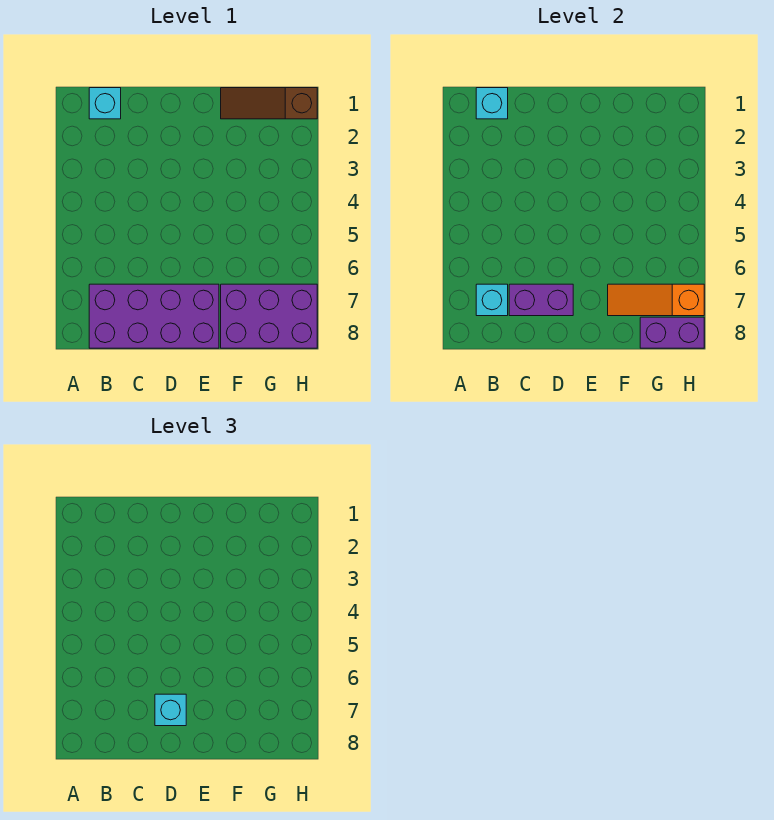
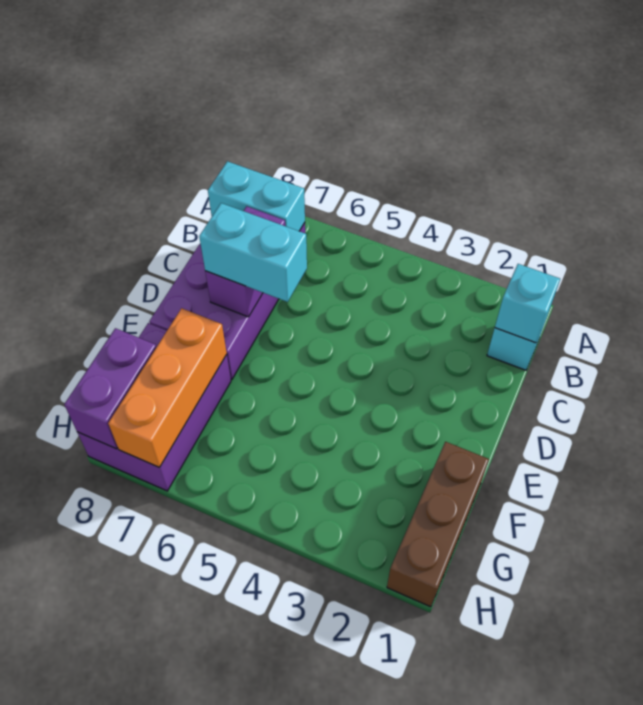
cyan brick B7 level 2 -> cyan brick B7:B8 level 2
cyan brick D7 level 3 -> cyan brick D6:D7 level 3
brown slope F1:H1 level 1 top H -> brown brick F1:H1 level 1
orange slope F7:H7 level 2 top H -> orange brick F7:H7 level 2

